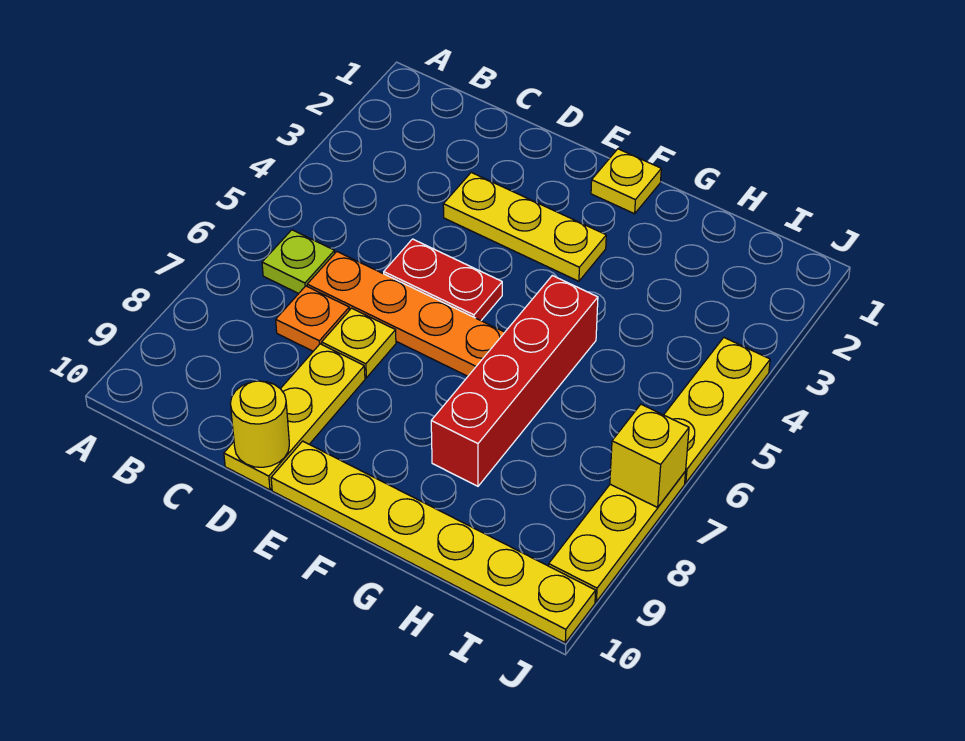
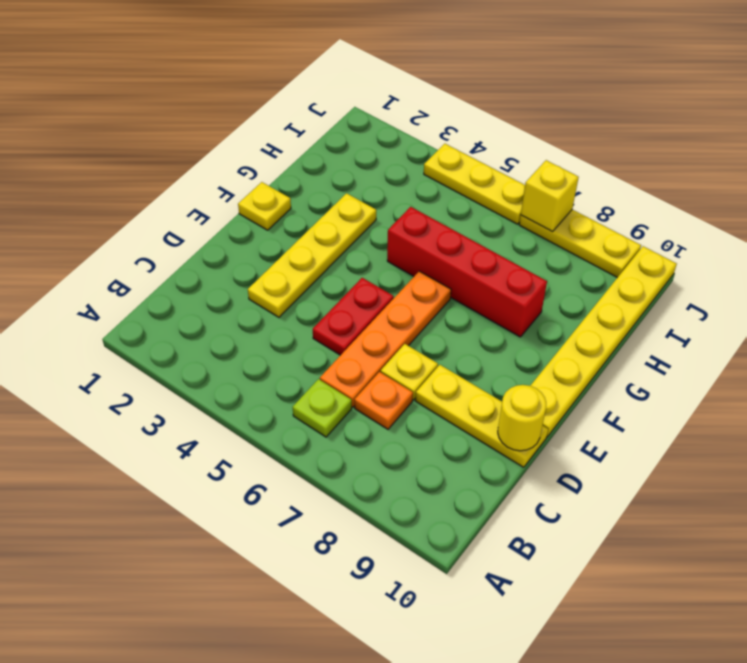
yellow plate D3:F3 level 1 -> yellow plate D3:G3 level 1

